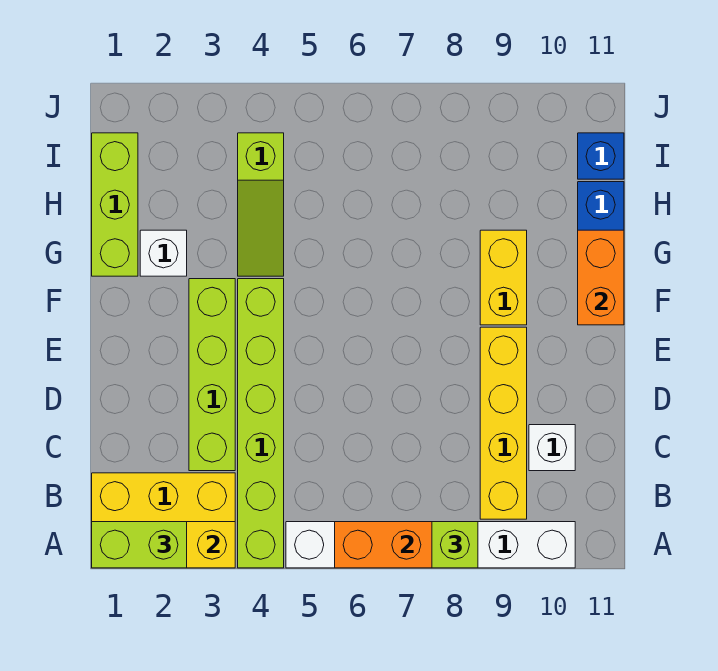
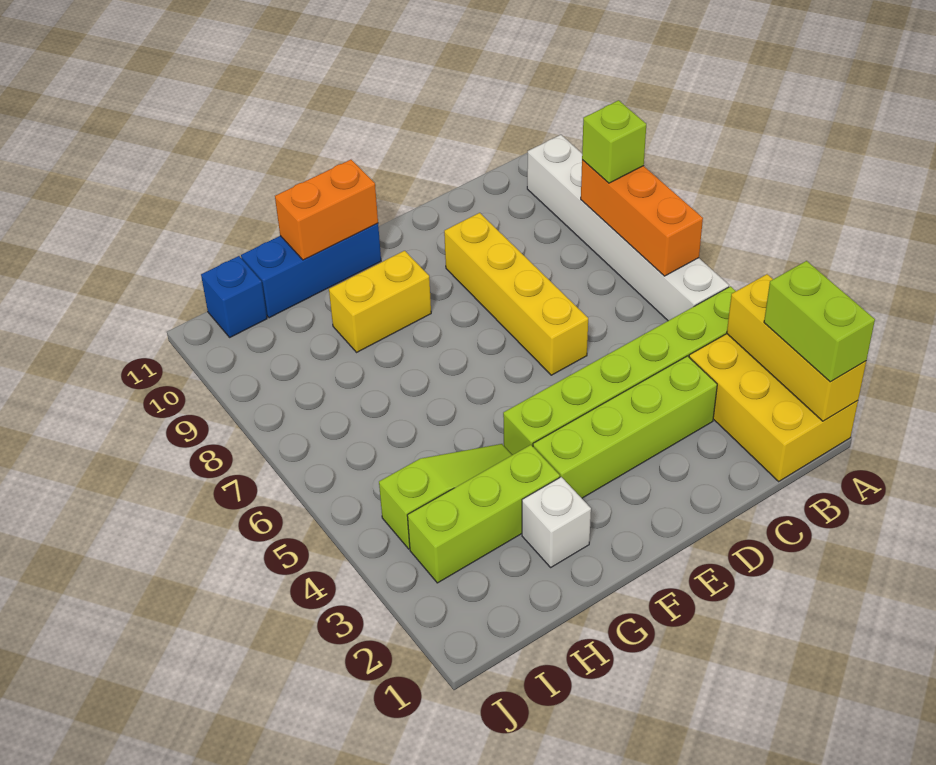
yellow brick B9:E9 level 1 -> yellow brick D6:D9 level 1
white brick C10 level 1 -> none
lime brick G1:I1 level 1 -> lime brick G3:I3 level 1

